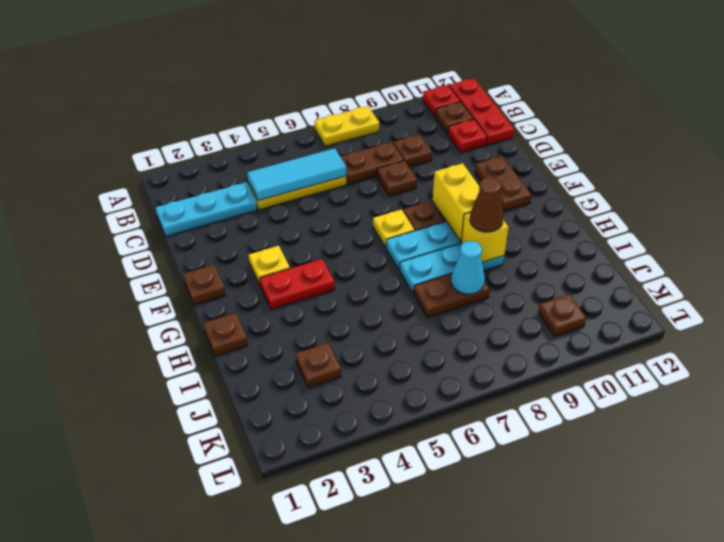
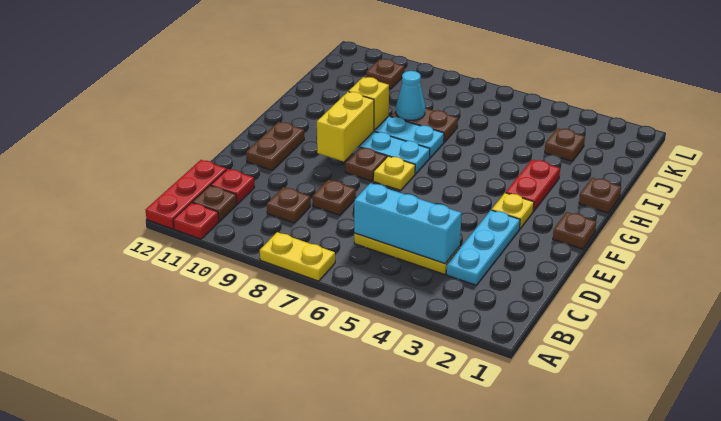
cyan plate C1:C3 level 1 -> cyan plate C3:E3 level 1
cyan tile C4:C6 level 2 -> cyan brick C4:C6 level 2
brown plate C7:C8 level 1 -> none
red plate G3:G4 level 1 -> red plate G3:H3 level 1
brown cone H9 level 3 -> none

